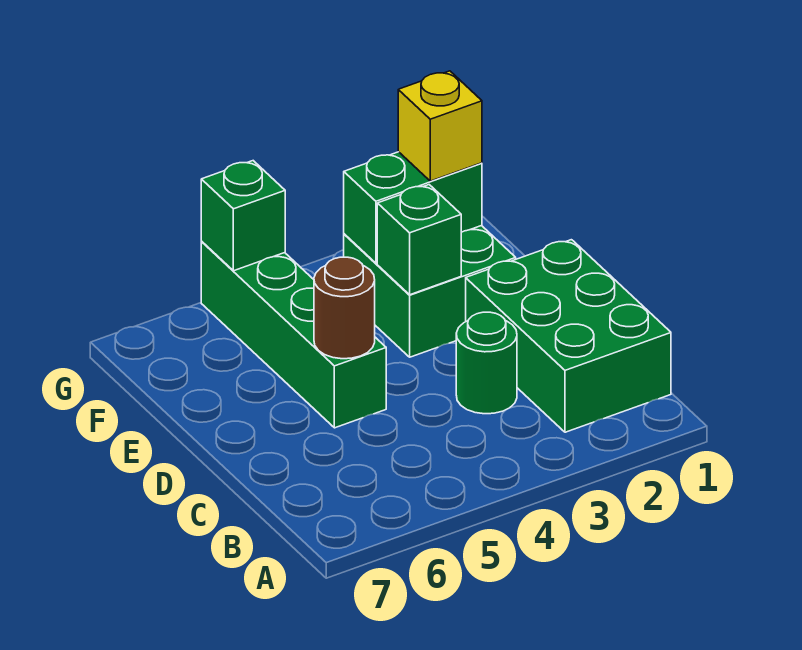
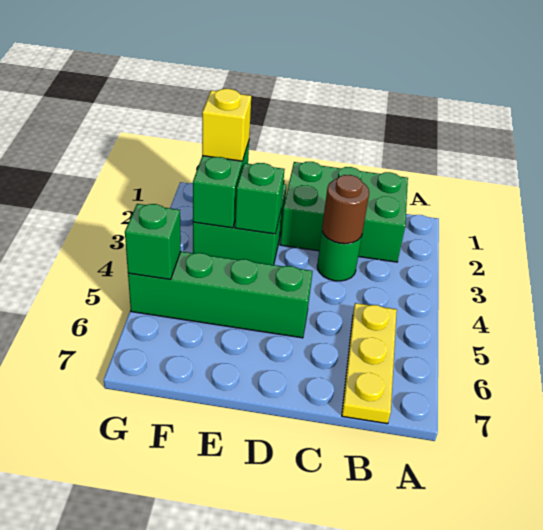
none -> yellow plate B5:B7 level 1
brown round brick D5 level 2 -> brown round brick C3 level 2

